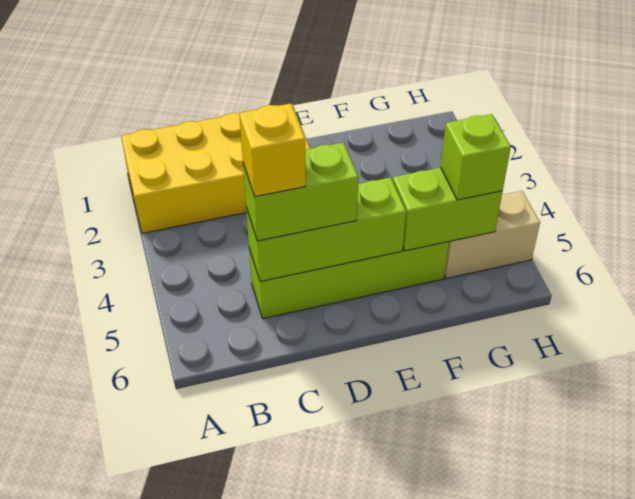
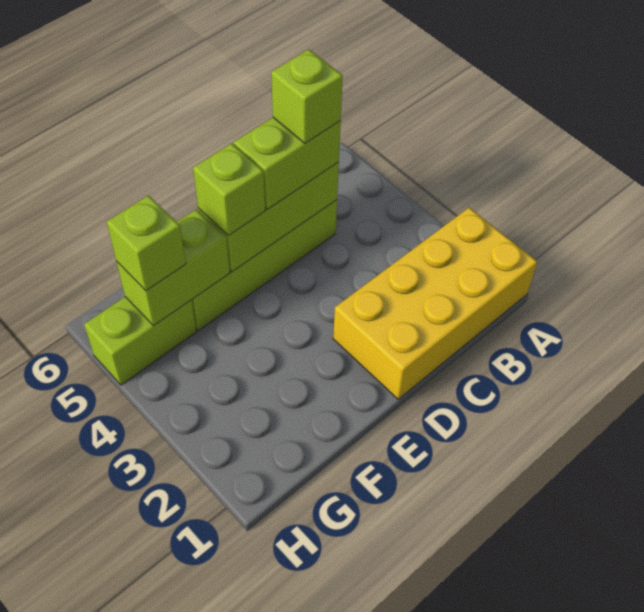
yellow brick C5 level 4 -> lime brick C5 level 4
none -> lime brick E5 level 3
tan brick G5:H5 level 1 -> lime brick G5:H5 level 1

